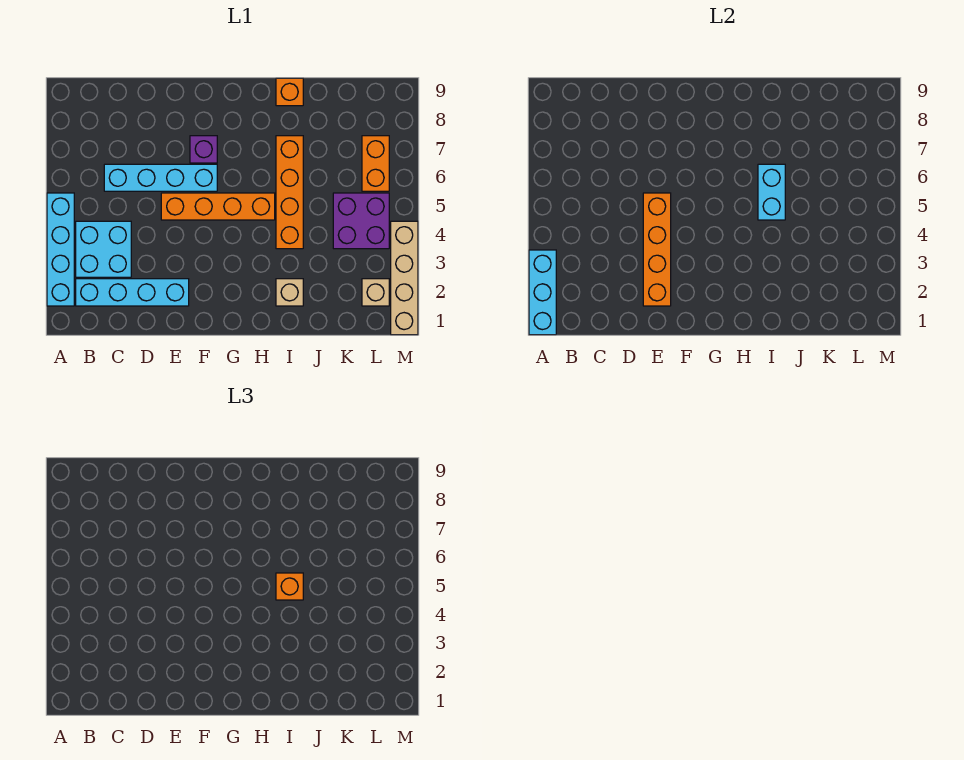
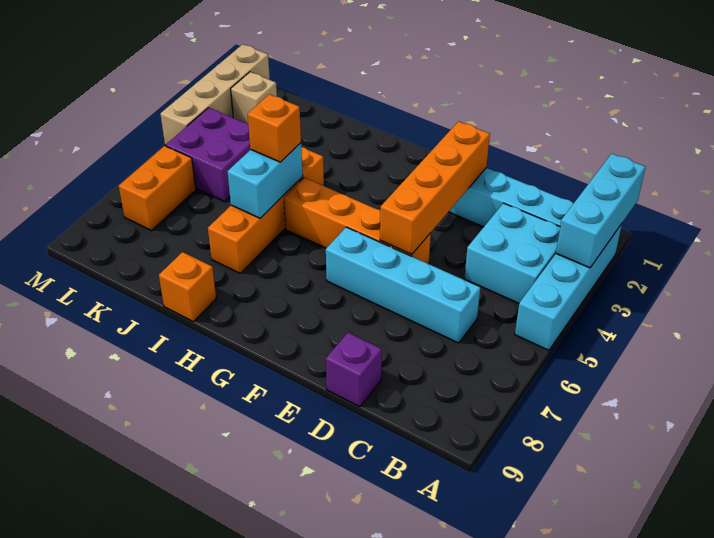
purple brick F7 level 1 -> purple brick D9 level 1
tan brick I2 level 1 -> none

